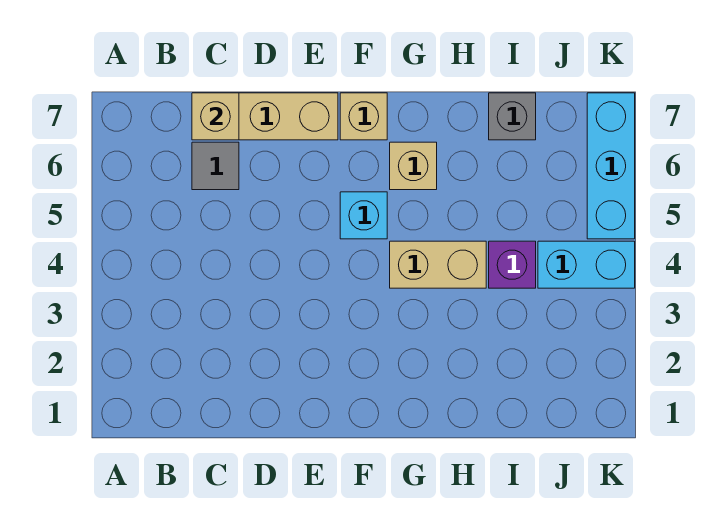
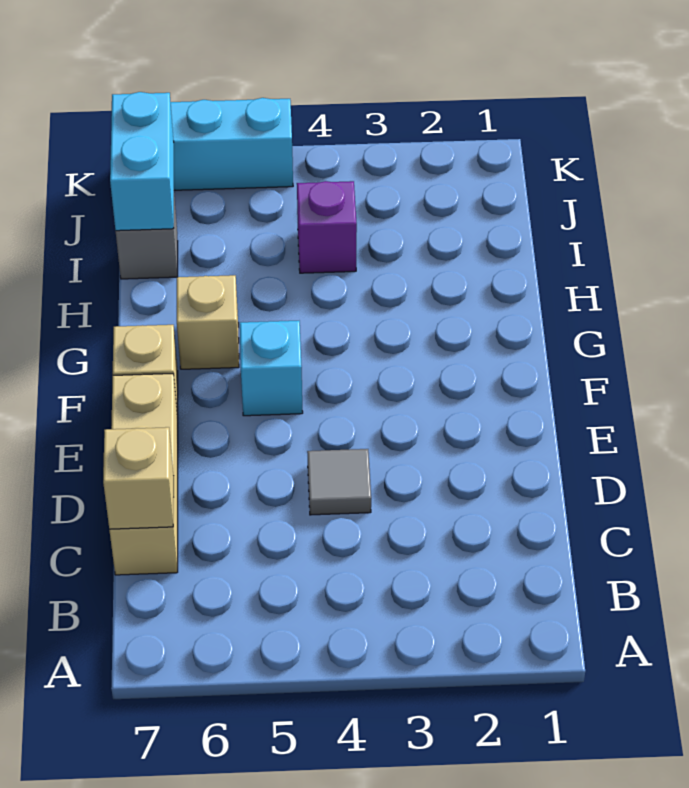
grey tile C6 level 1 -> grey tile D4 level 1
tan brick G4:H4 level 1 -> none
cyan brick J4:K4 level 1 -> cyan brick I7:J7 level 2

